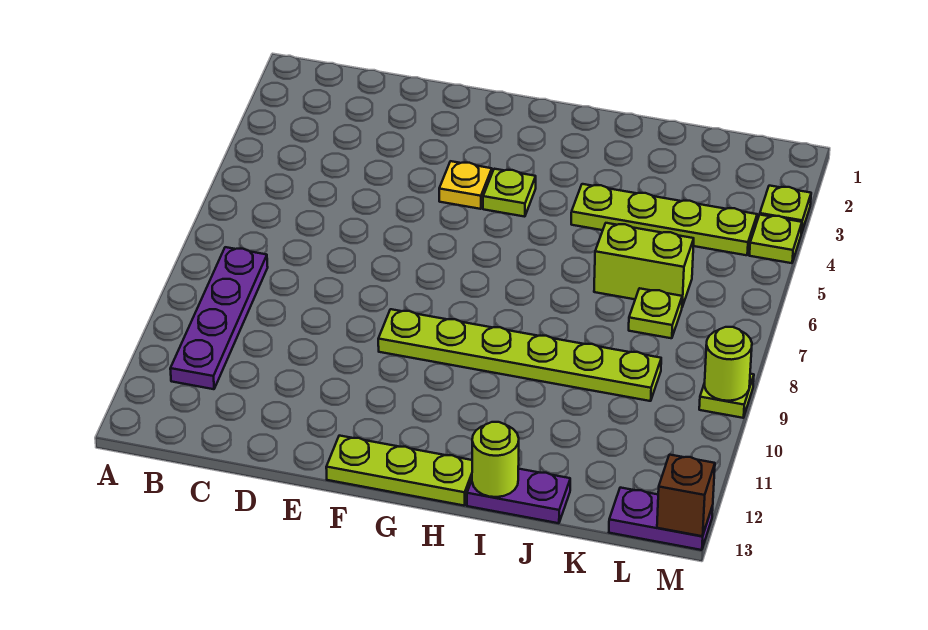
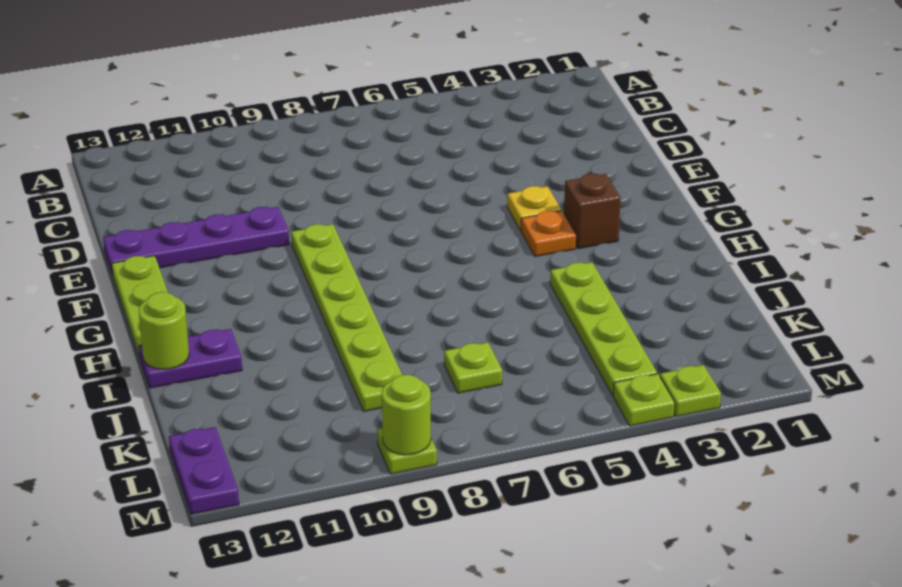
purple plate B8:B11 level 1 -> purple plate E10:E13 level 1
lime plate G4 level 1 -> orange plate G4 level 1
purple plate I13:J13 level 1 -> purple plate I12:I13 level 1
lime brick J6:K6 level 1 -> none
brown brick M13 level 2 -> brown brick G3 level 1

